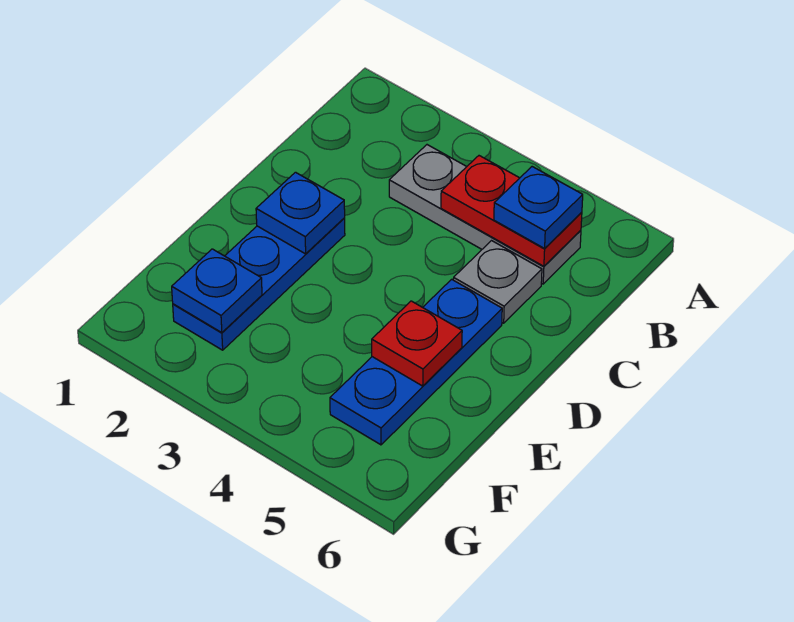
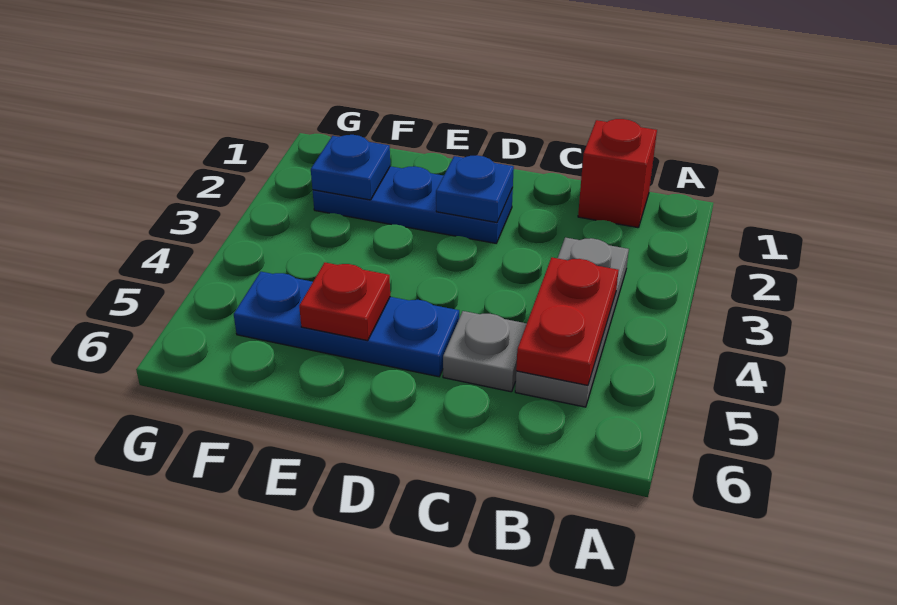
none -> red brick B1 level 1
blue plate B5 level 3 -> none

